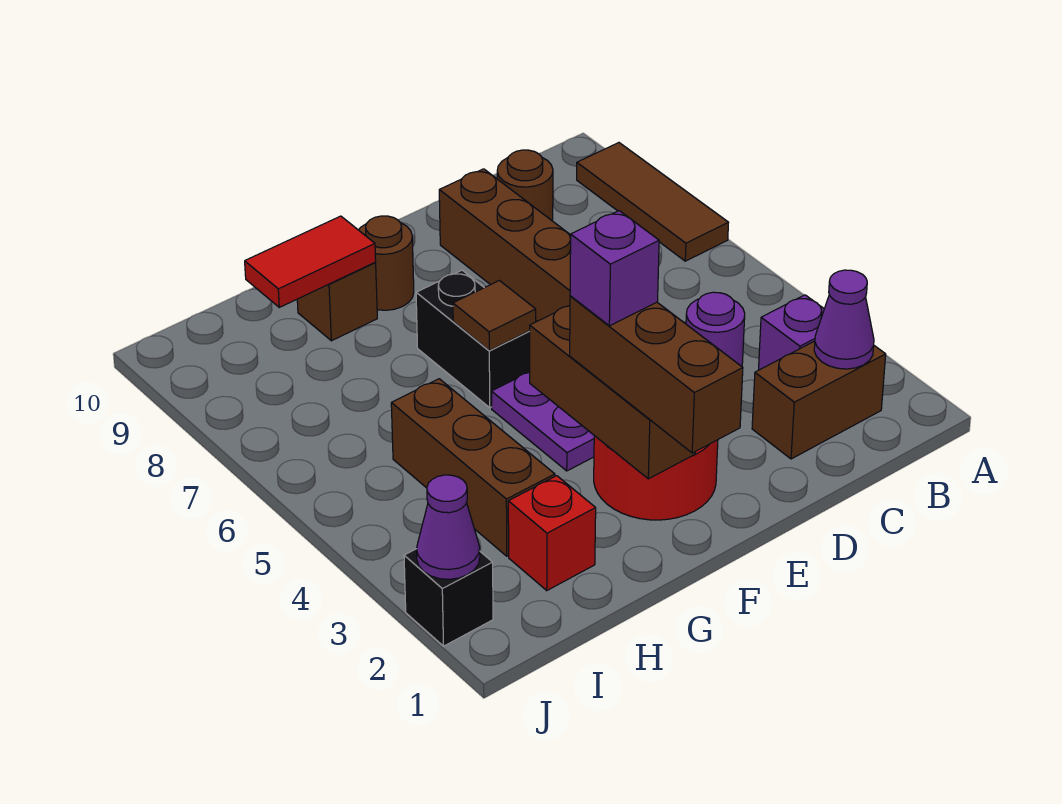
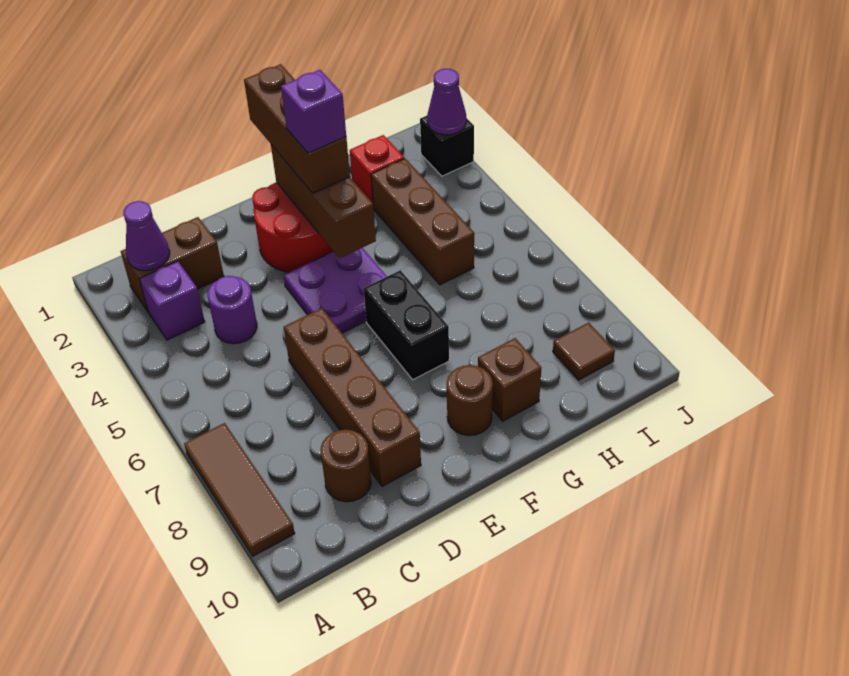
brown tile F6 level 2 -> brown tile I9 level 1
red tile G9:H9 level 2 -> none

